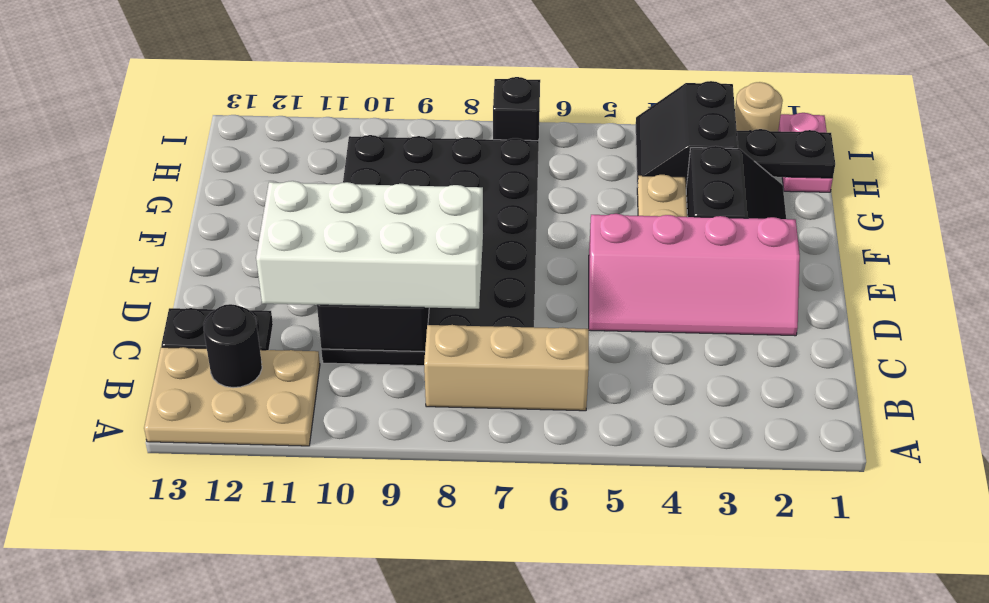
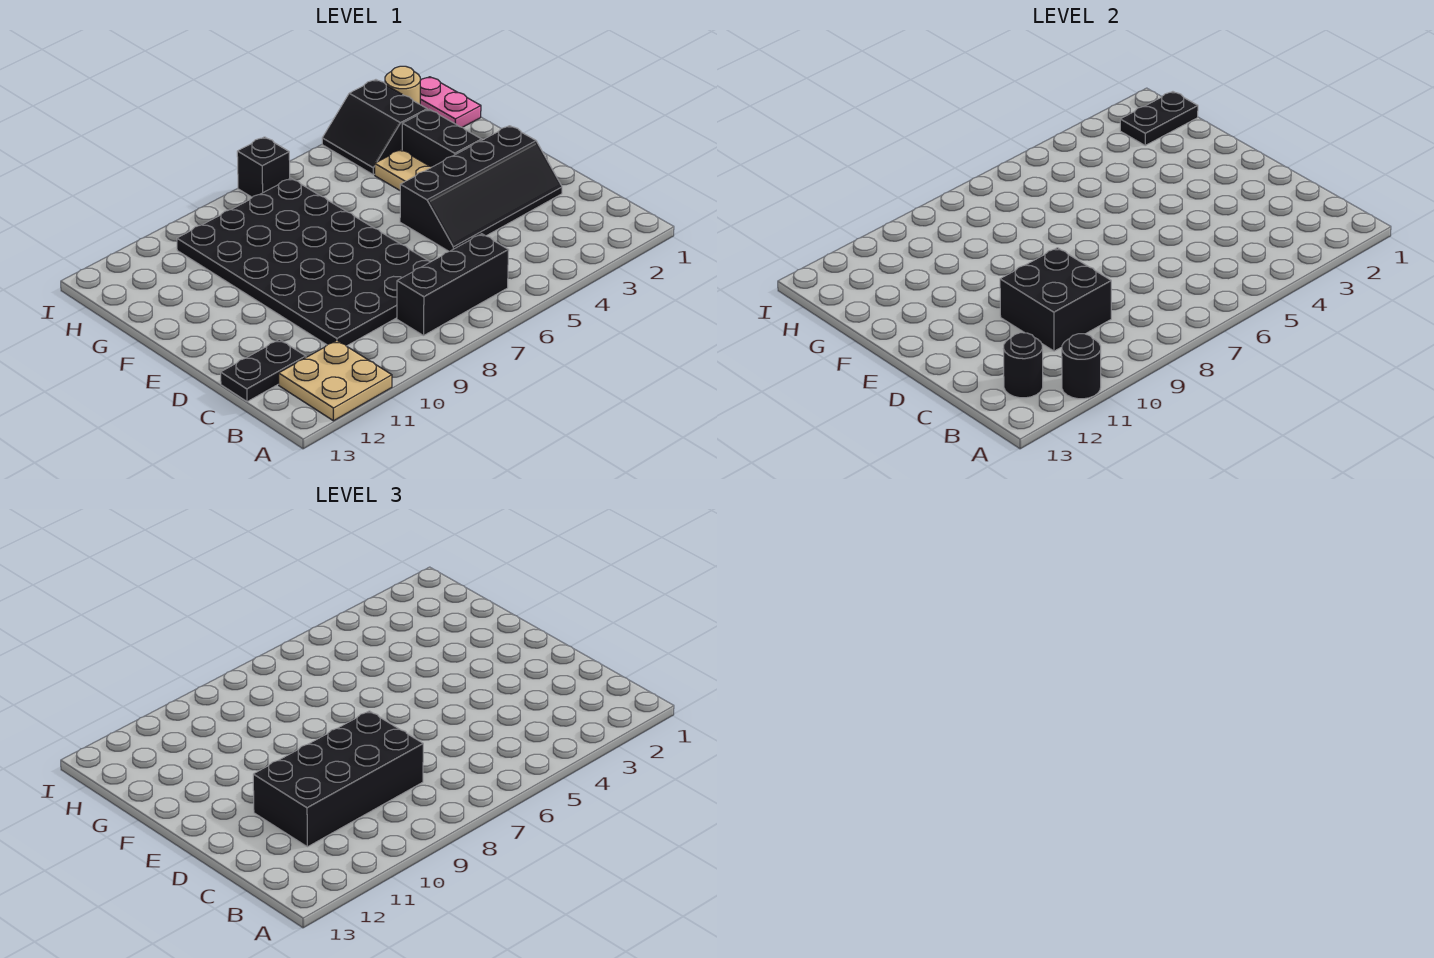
tan plate A11:B13 level 1 -> tan plate A11:B12 level 1
none -> black round brick A11 level 2
tan brick B6:B8 level 1 -> black brick B6:B8 level 1
white brick C8:D11 level 3 -> black brick C8:D11 level 3
pink slope D2:E5 level 1 top E -> black slope D2:E5 level 1 top E

